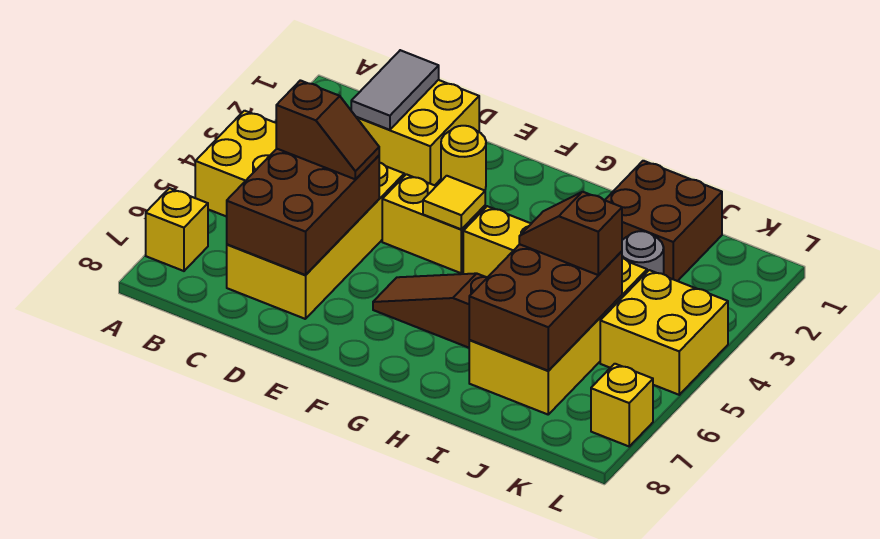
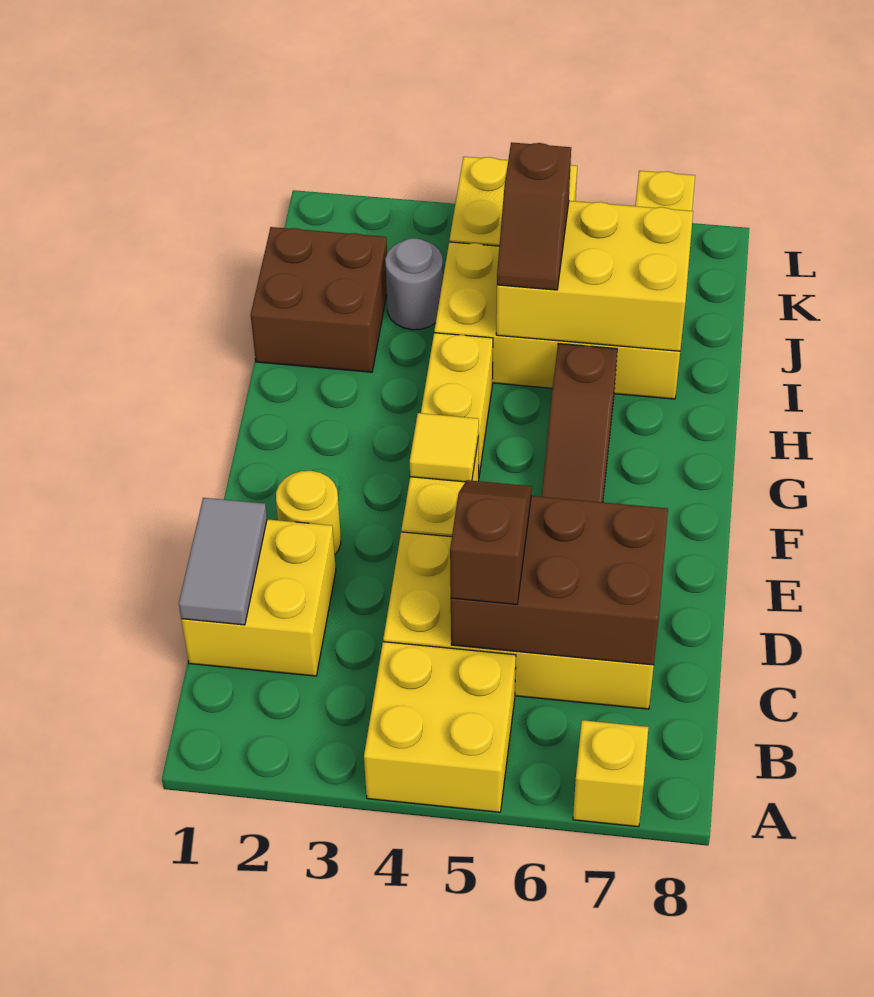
grey tile C1:C2 level 2 -> grey tile C1:D1 level 2
brown brick I5:J7 level 2 -> yellow brick I5:J7 level 2

